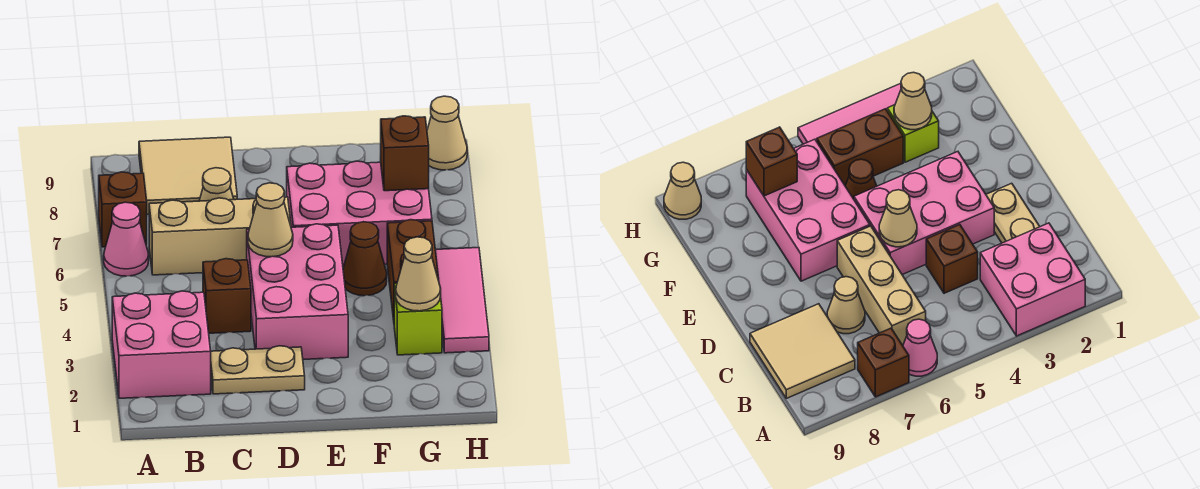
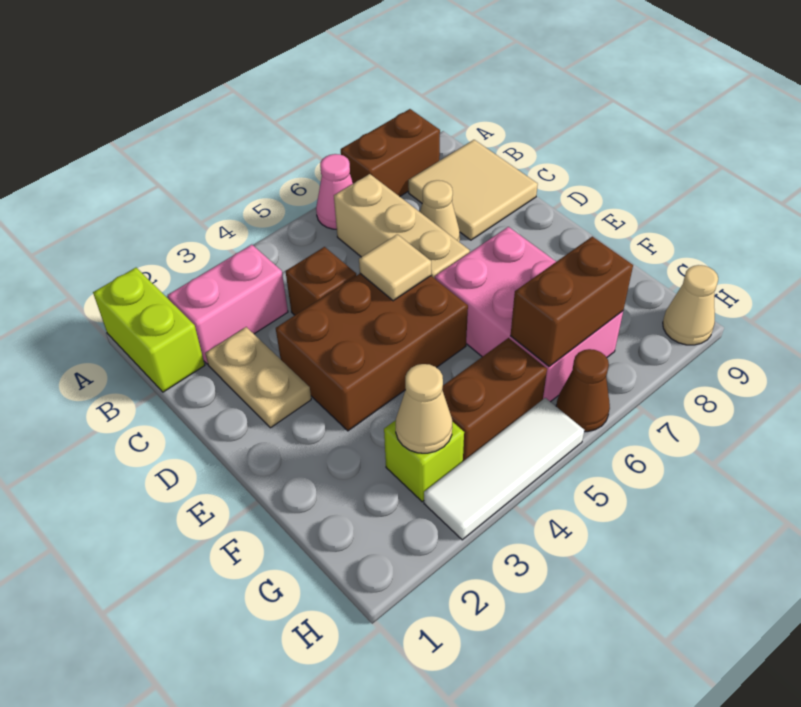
none -> lime brick A1:B1 level 1
pink brick A2:B3 level 1 -> pink brick B2:B3 level 1
brown brick A7 level 1 -> brown brick A7:A8 level 1
pink brick D3:E5 level 1 -> brown brick D3:E5 level 1
tan cone D5 level 2 -> tan tile D5 level 2
brown cone F5 level 1 -> brown cone H6 level 1
brown brick G7 level 2 -> brown brick G6:G7 level 2
pink tile H3:H5 level 1 -> white tile H3:H5 level 1

